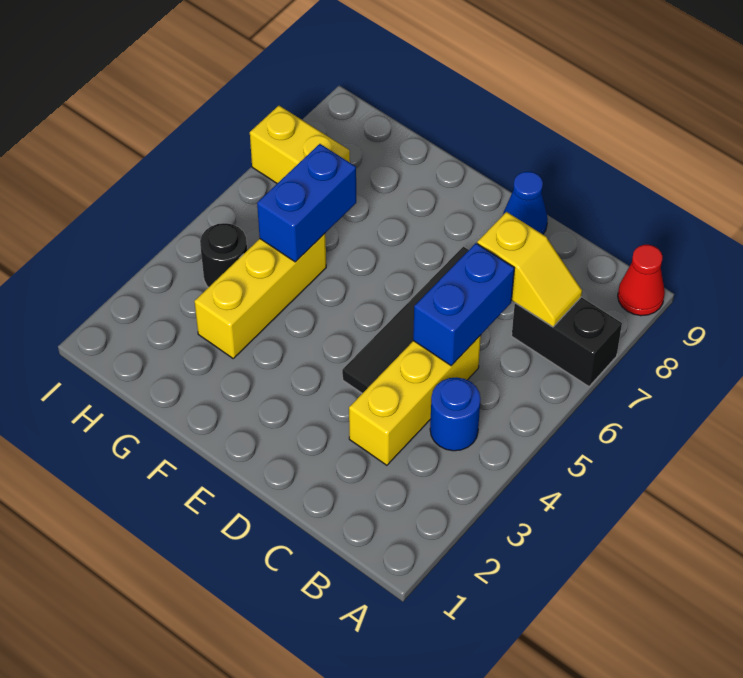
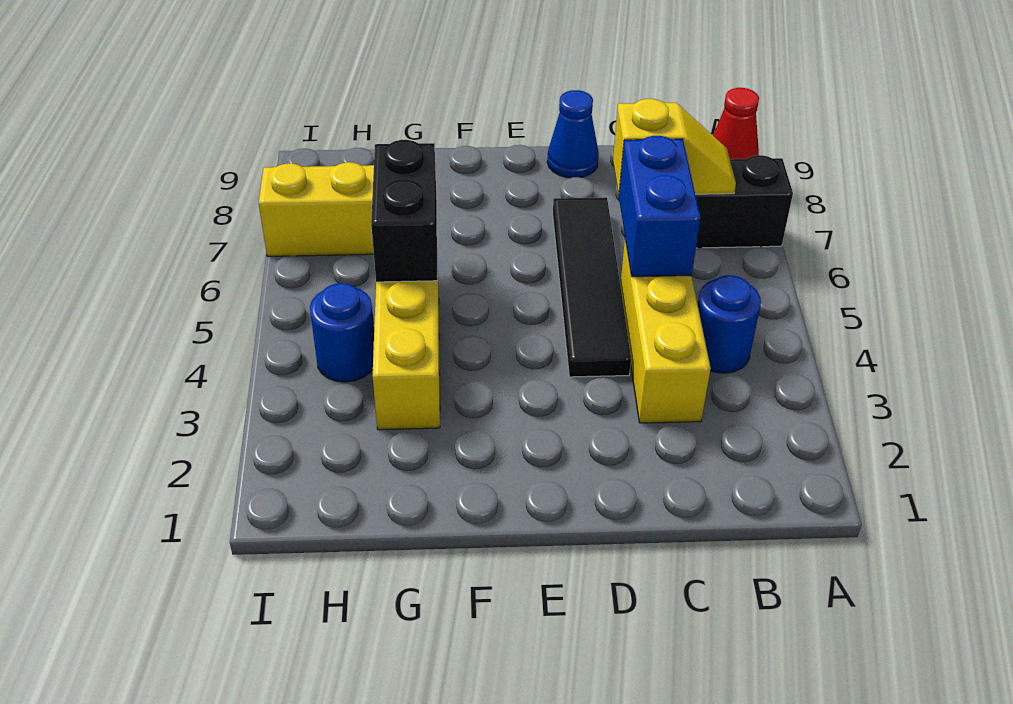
blue brick G5:G6 level 2 -> black brick G5:G6 level 2
black round brick H4 level 1 -> blue round brick H4 level 1

